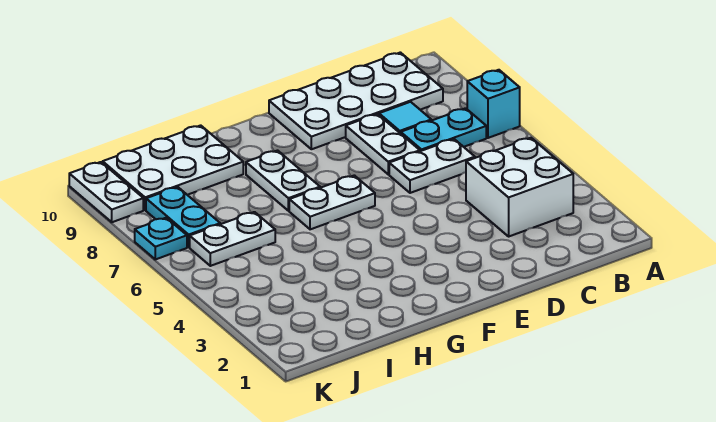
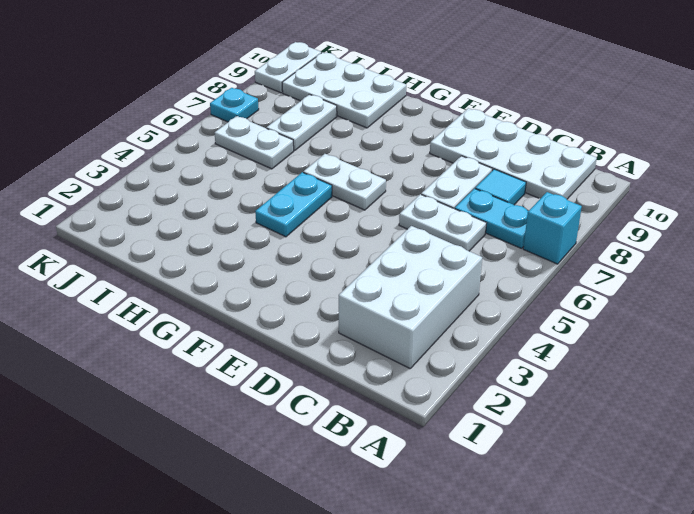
white brick B3:C4 level 1 -> white brick B2:C4 level 1
white plate G7:G8 level 1 -> white plate I7:I8 level 1
cyan plate J7:J8 level 1 -> cyan plate G4:G5 level 1

